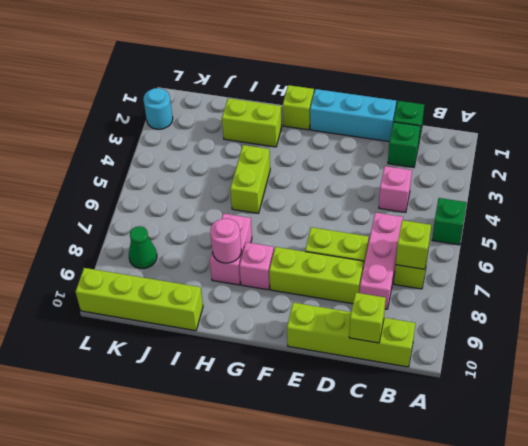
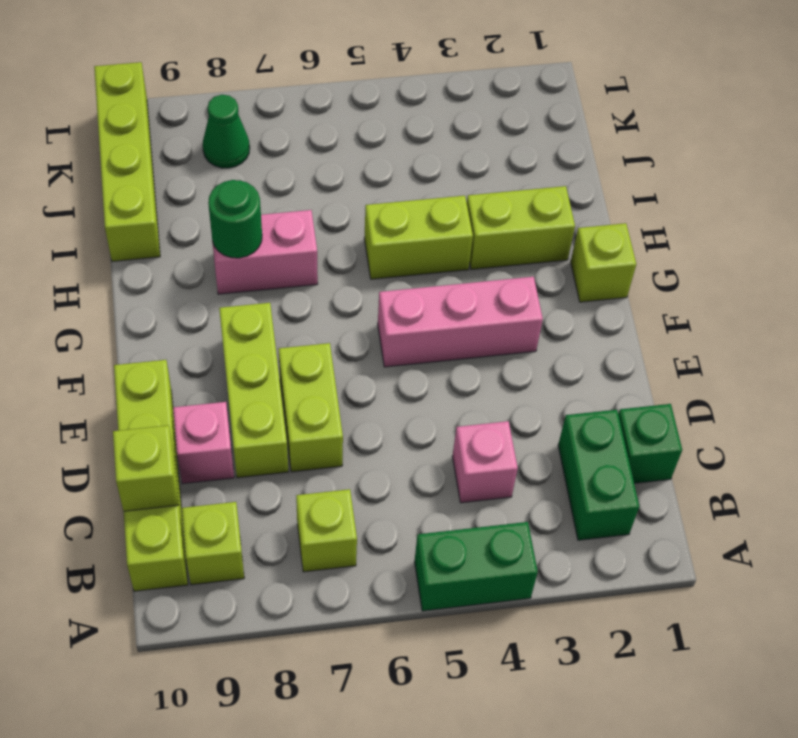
green brick A5 level 1 -> green brick A4:A5 level 1
lime brick B7 level 2 -> lime brick B9 level 1
green brick C2 level 1 -> green brick B2:C2 level 1
pink brick C6:C8 level 1 -> pink brick F3:F5 level 1
cyan brick D1:F1 level 1 -> none
pink brick G8 level 1 -> pink brick D9 level 1
lime brick H2:I2 level 1 -> lime brick H2:H3 level 1
pink round brick H8 level 2 -> green round brick H8 level 2
cyan round brick L2 level 1 -> none

